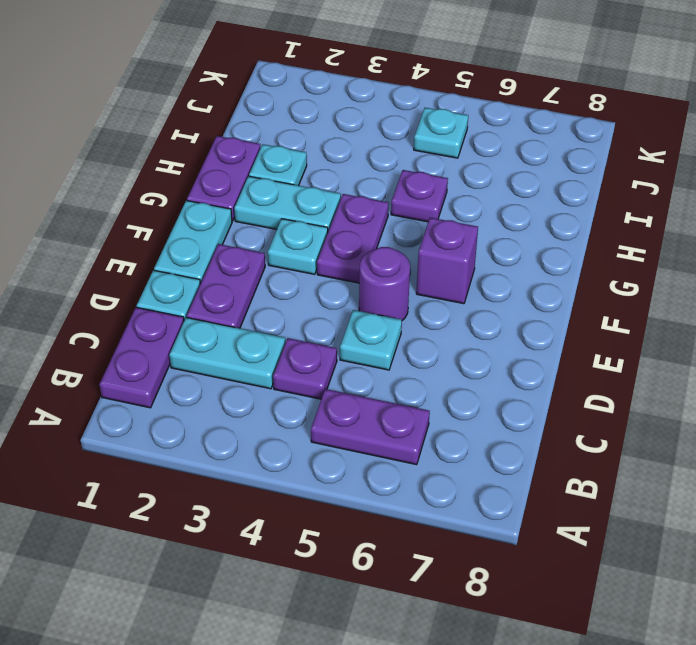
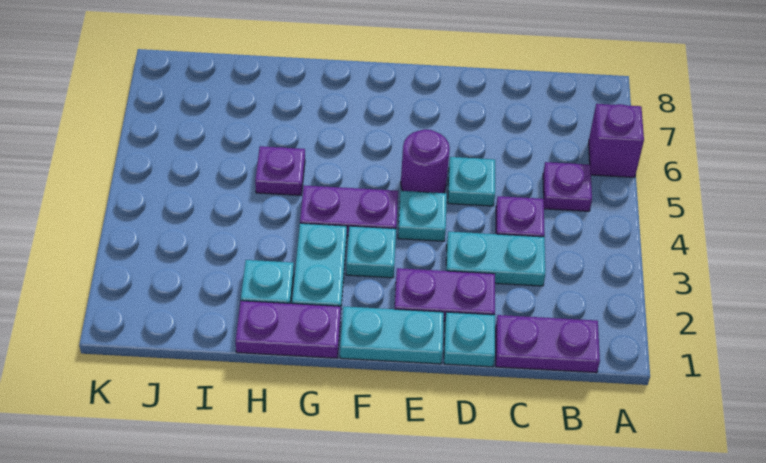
purple plate B5:B6 level 1 -> purple plate B5 level 1
cyan plate C2:C3 level 1 -> cyan plate C3:D3 level 1
purple brick F6 level 1 -> purple brick A6 level 1
cyan plate J5 level 1 -> cyan plate E4 level 1

